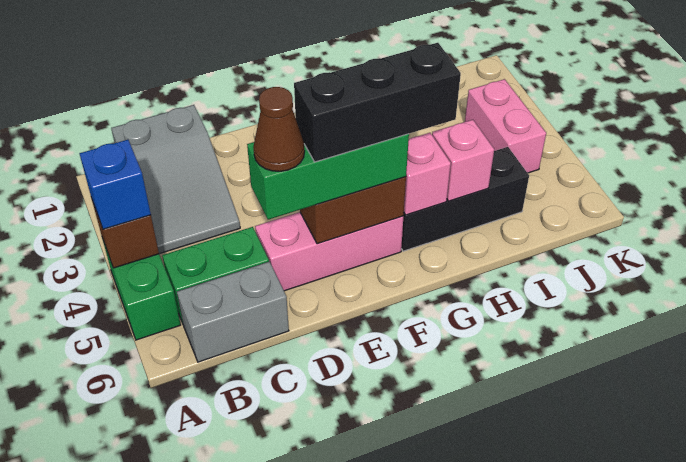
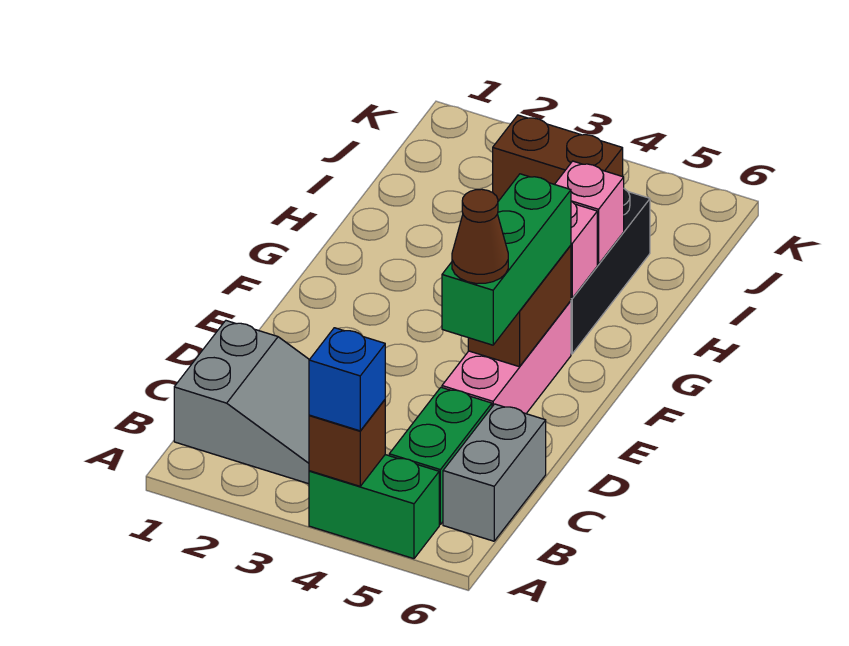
black brick E5:G5 level 4 -> none
pink brick J3:J4 level 1 -> brown brick J3:J4 level 1

